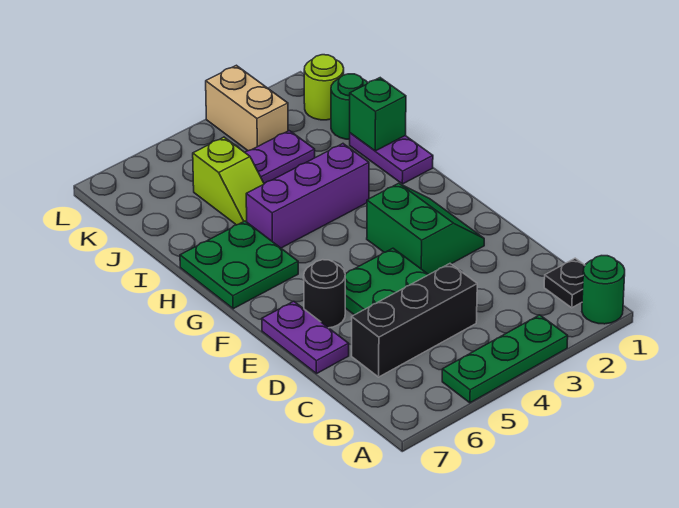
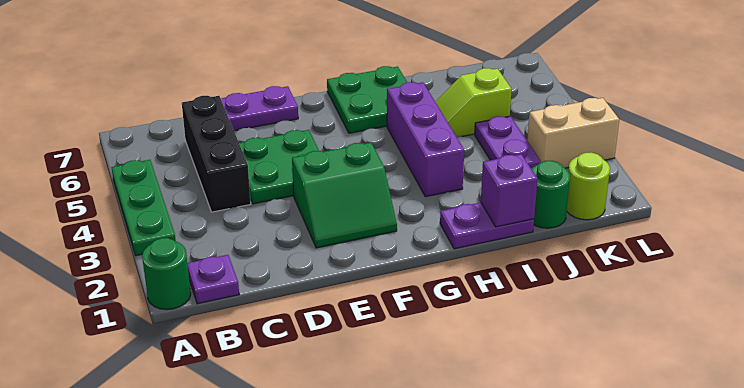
black plate B1 level 1 -> purple plate B1 level 1
black round brick E6 level 1 -> none
green brick I1 level 2 -> purple brick I1 level 2

